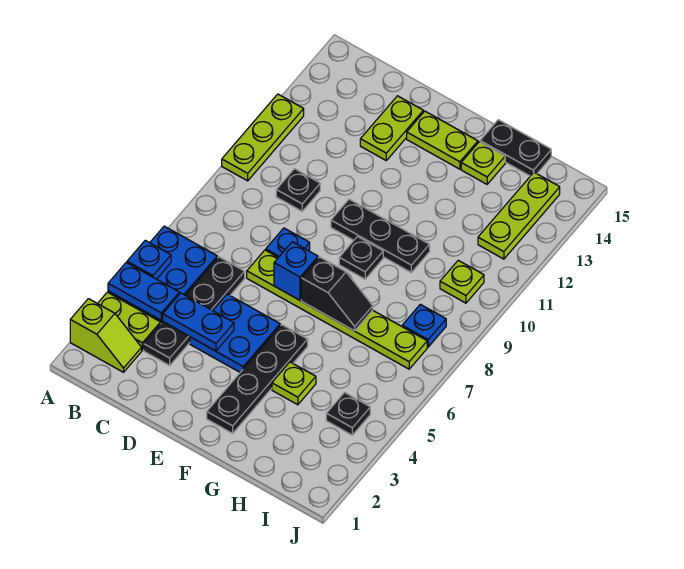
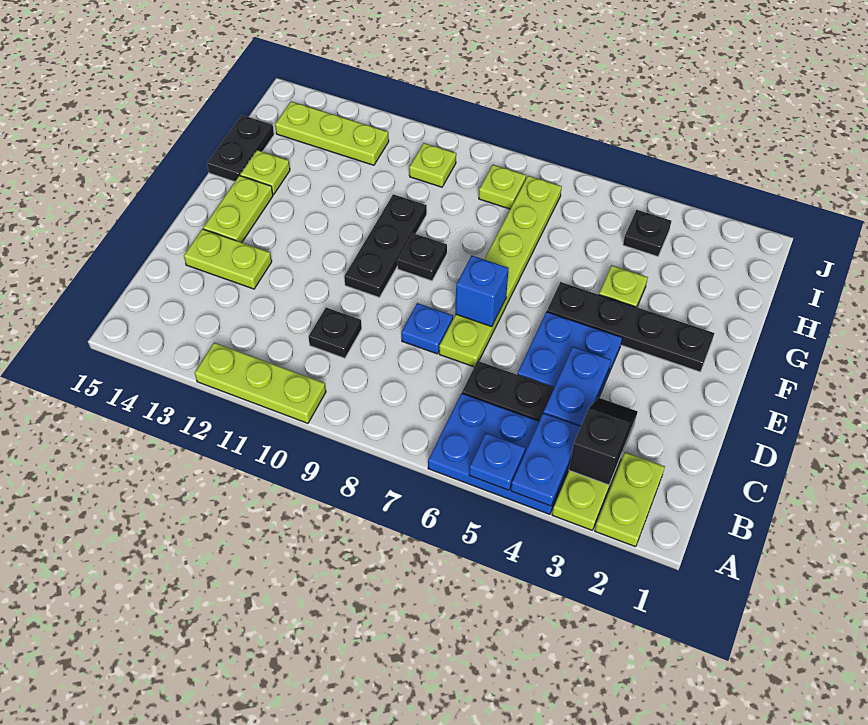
lime slope A2:B2 level 1 top A -> lime plate A2:B2 level 1
black slope F7:G7 level 2 top F -> black slope B3:C3 level 2 top B
blue plate I8 level 1 -> lime plate I8 level 1

